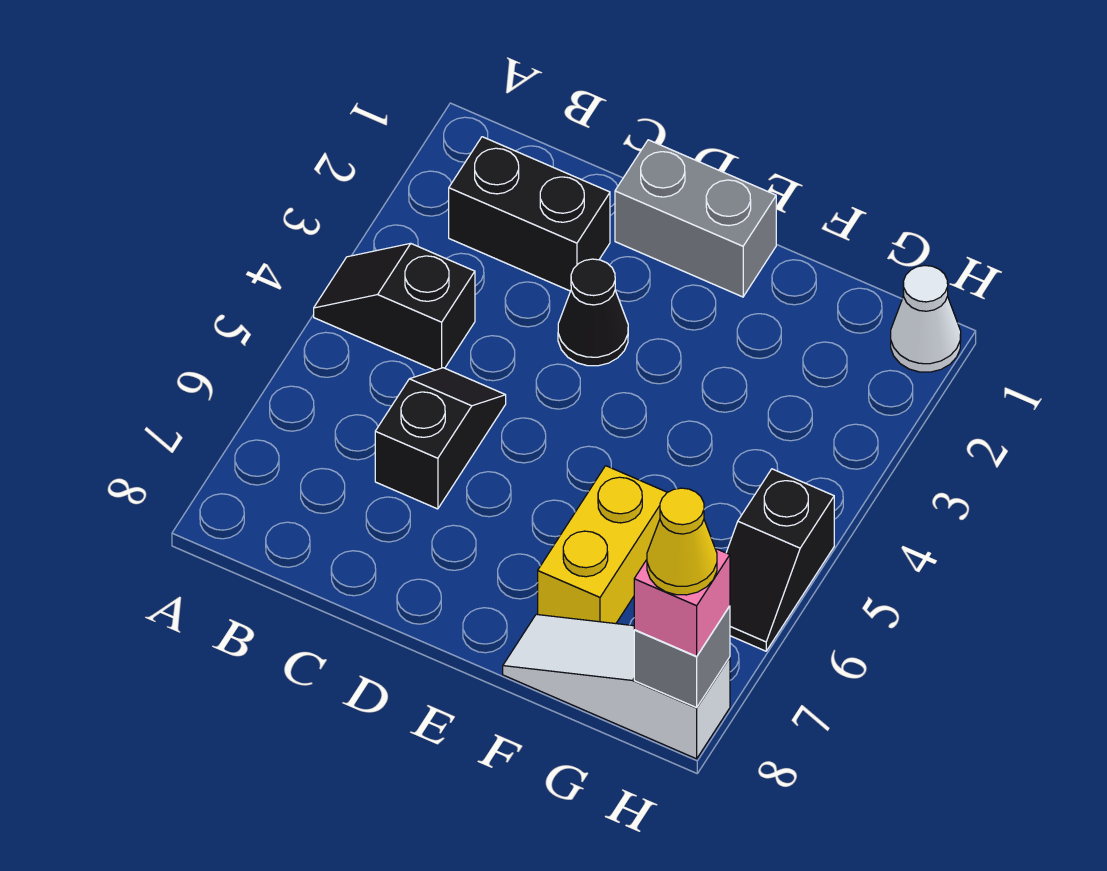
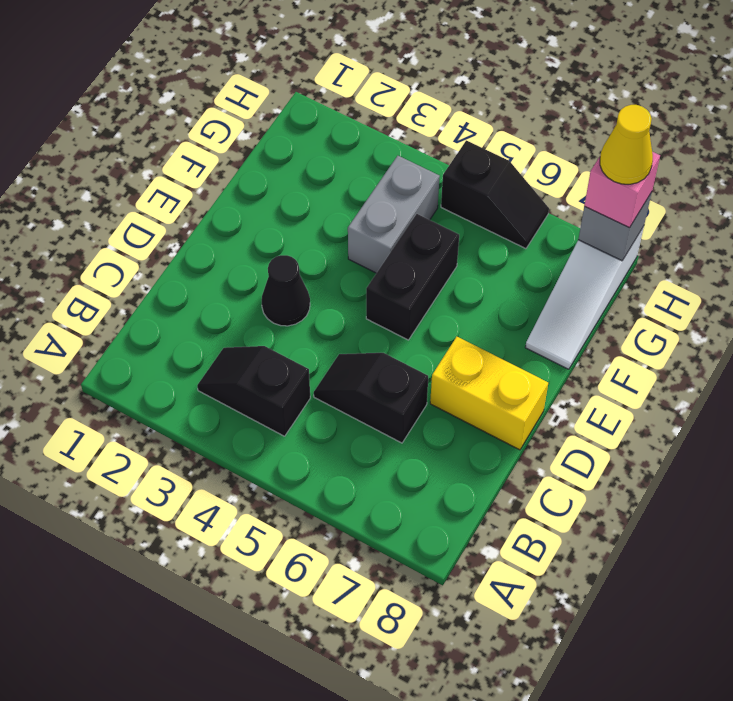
black slope A4:B4 level 1 top B -> black slope B3:B4 level 1 top 4
black brick B2:C2 level 1 -> black brick E5:F5 level 1
grey brick D1:E1 level 1 -> grey brick F4:G4 level 1
yellow brick F6:F7 level 1 -> yellow brick D7:D8 level 1
white cone H1 level 1 -> none

